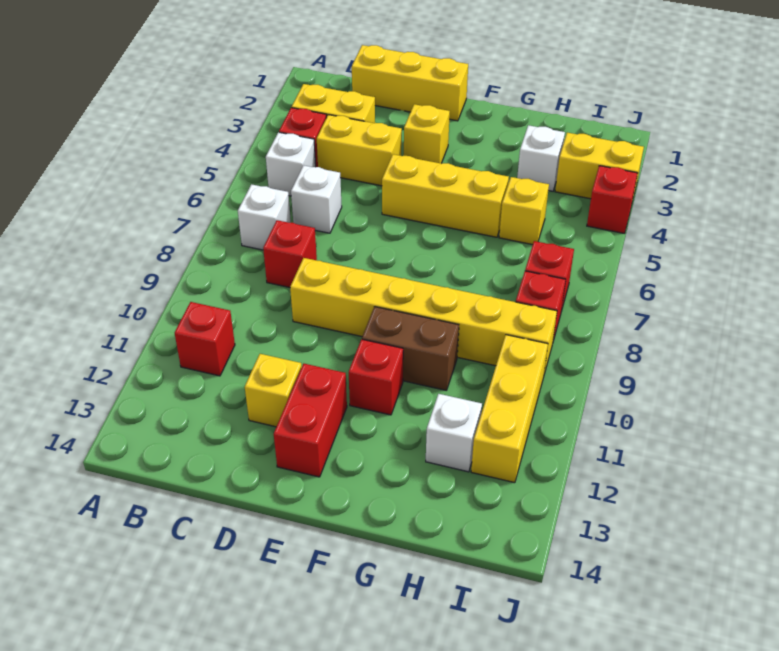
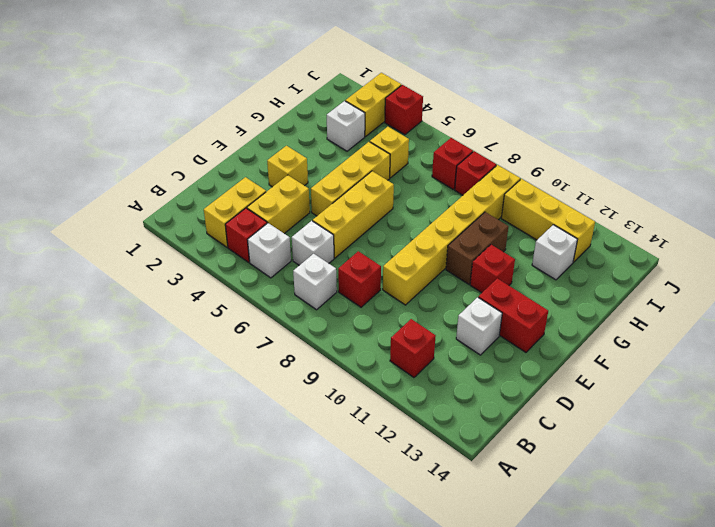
yellow brick C1:E1 level 1 -> yellow brick D6:F6 level 1
yellow brick D12 level 1 -> white brick D12 level 1

